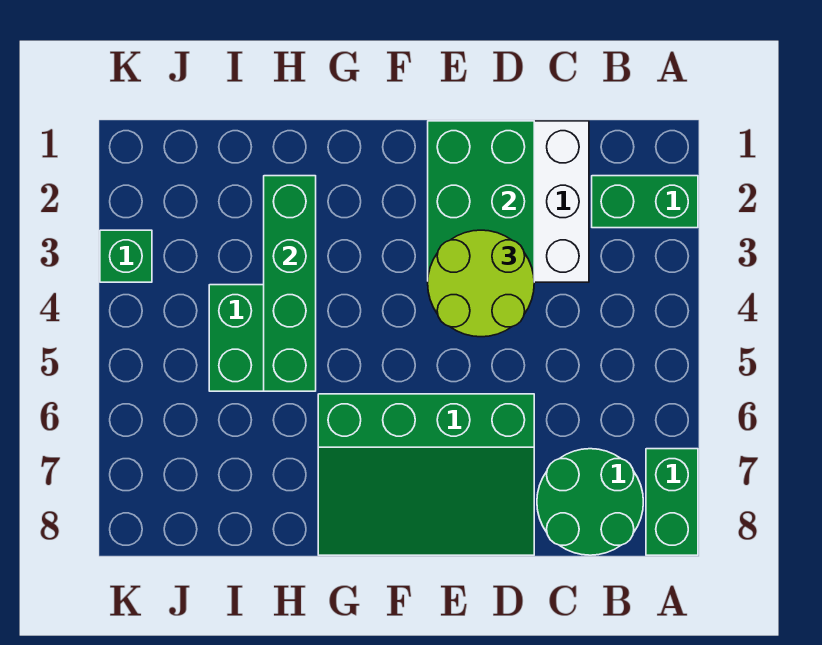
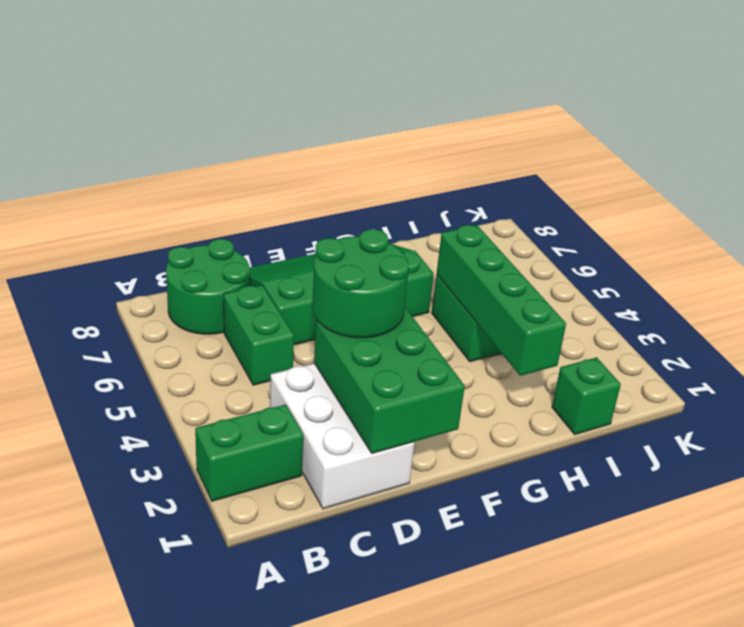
green brick A7:A8 level 1 -> green brick C5:C6 level 1
lime round brick D3:E4 level 3 -> green round brick D3:E4 level 3
green brick K3 level 1 -> green brick I1 level 1

